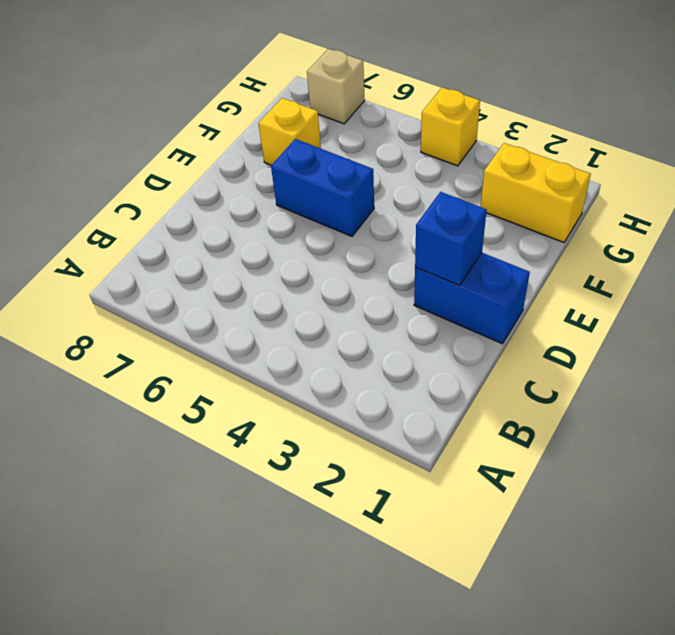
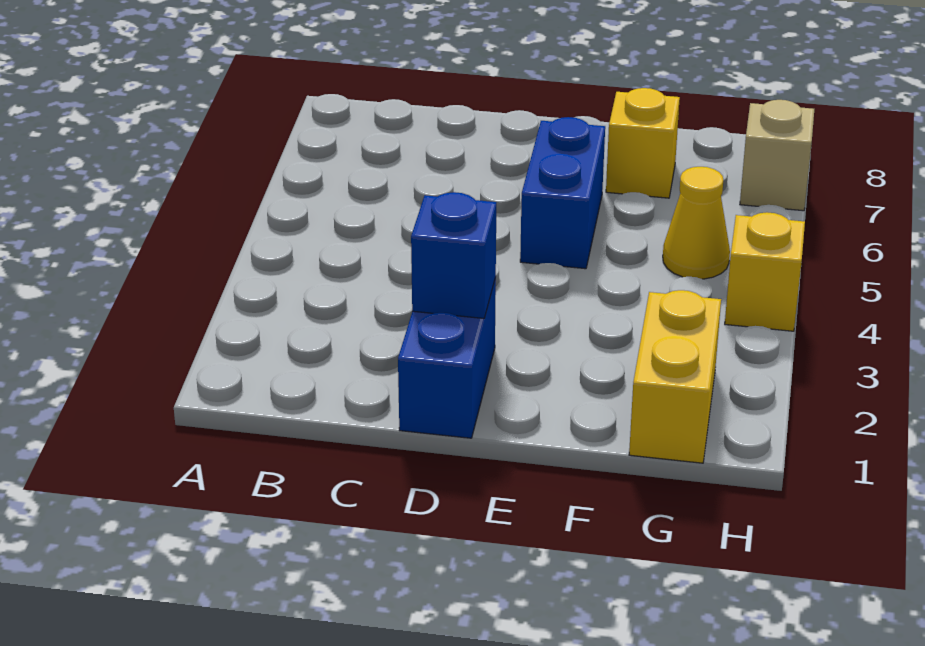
none -> yellow cone G5 level 1

